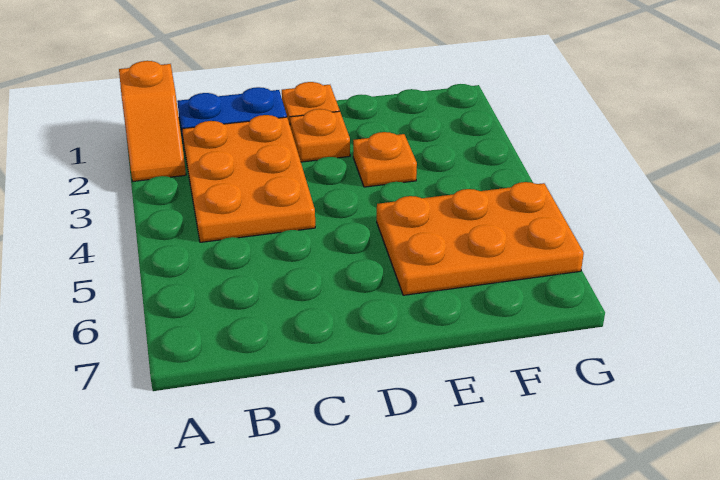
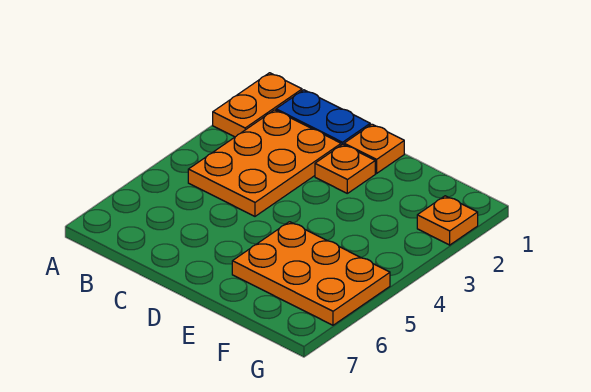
orange slope A1:A2 level 1 top 1 -> orange plate A1:A2 level 1
orange plate E3 level 1 -> orange plate G2 level 1

